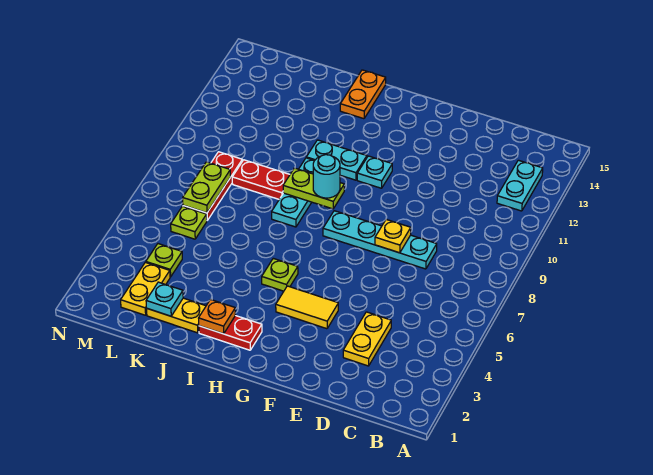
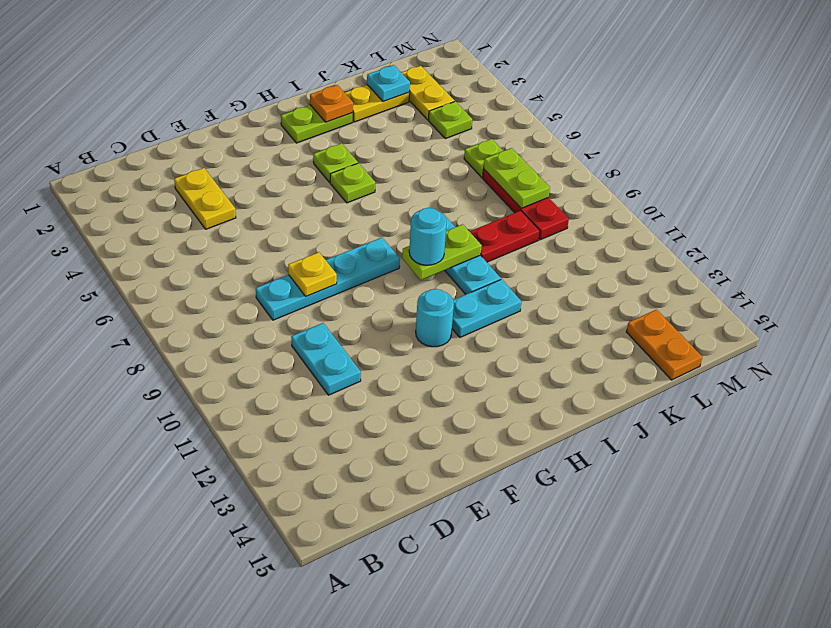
cyan plate B12:B13 level 1 -> cyan plate D10:D11 level 1
yellow tile F4:G4 level 1 -> none
cyan plate G11 level 1 -> cyan round brick G11 level 1
red plate H2:I2 level 1 -> lime plate H2:I2 level 1
none -> lime plate H4 level 1
orange plate I14:I15 level 1 -> orange plate L14:L15 level 1

